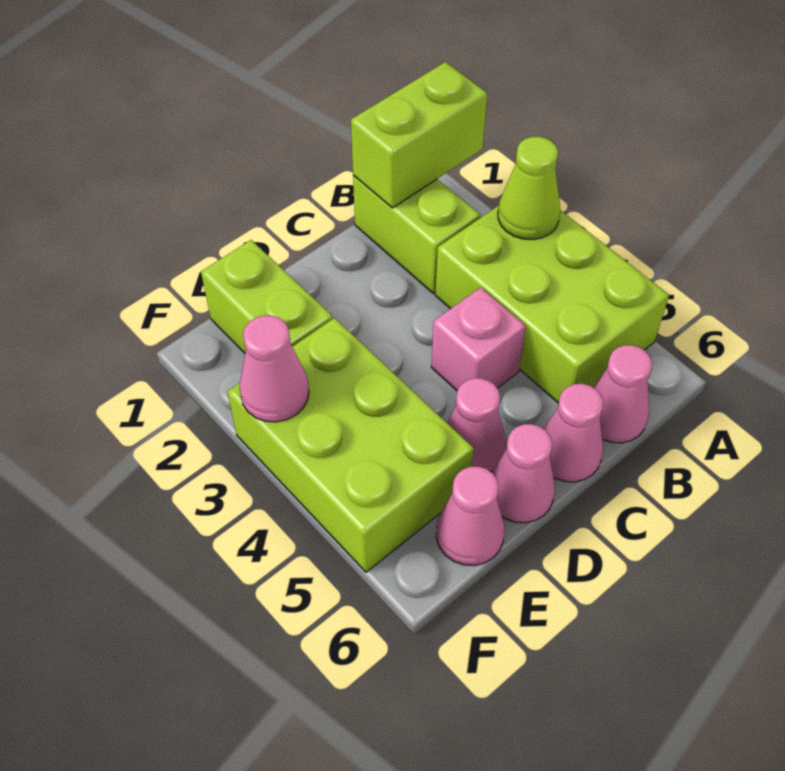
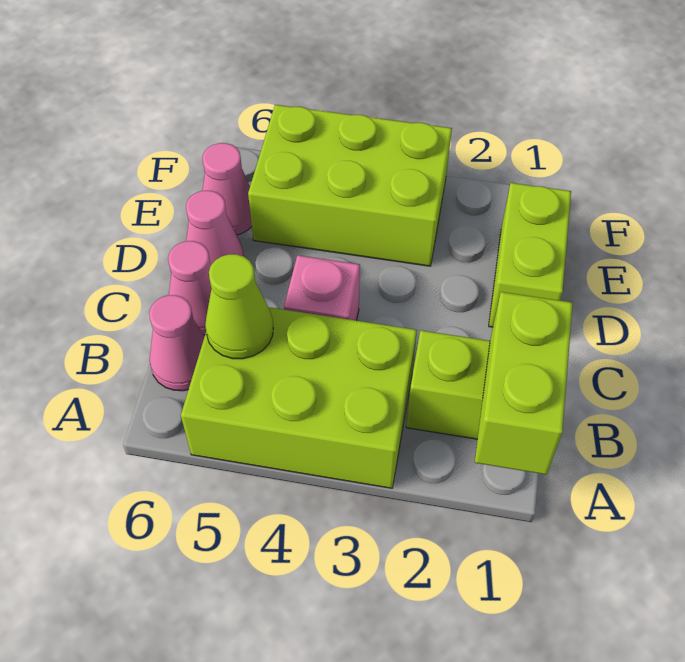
lime cone A3 level 2 -> lime cone B5 level 2
pink cone D5 level 1 -> none
lime brick E1:E2 level 1 -> lime brick D1:E1 level 1
pink cone F3 level 2 -> none

